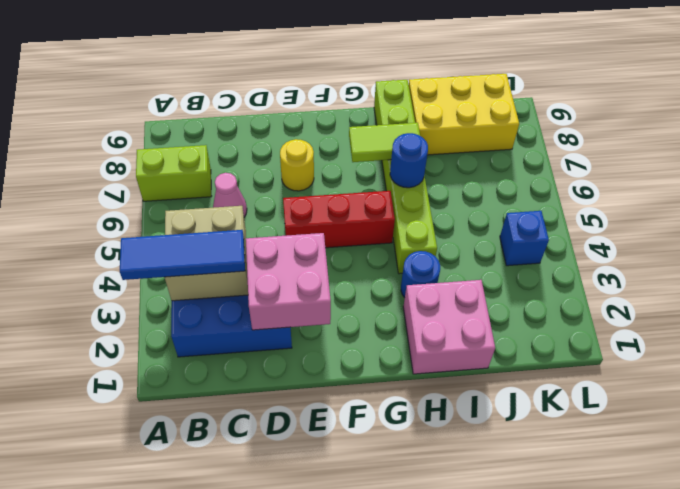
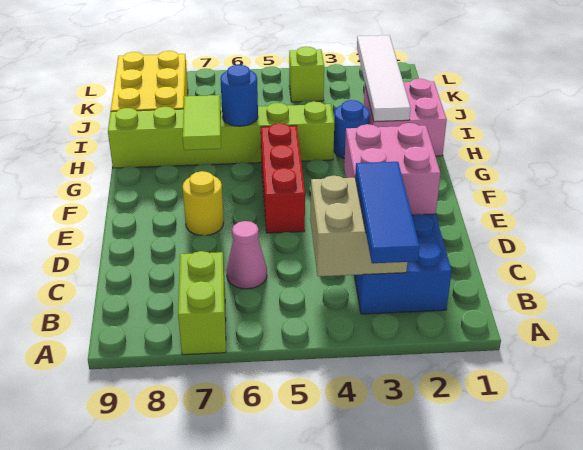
none -> white tile H2:K2 level 2
blue brick K4 level 1 -> lime brick K4 level 1

